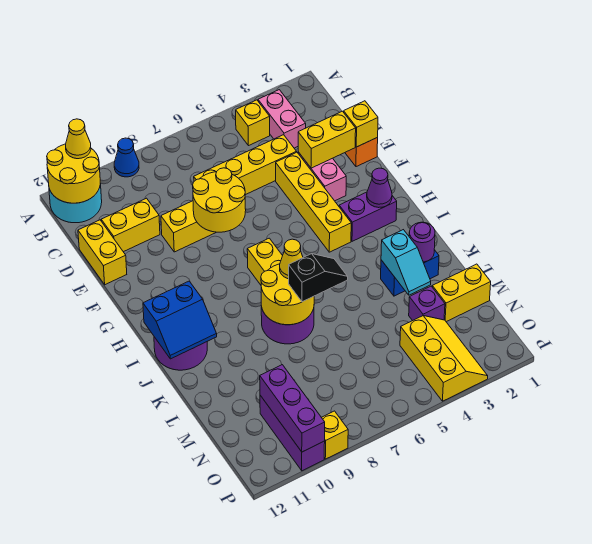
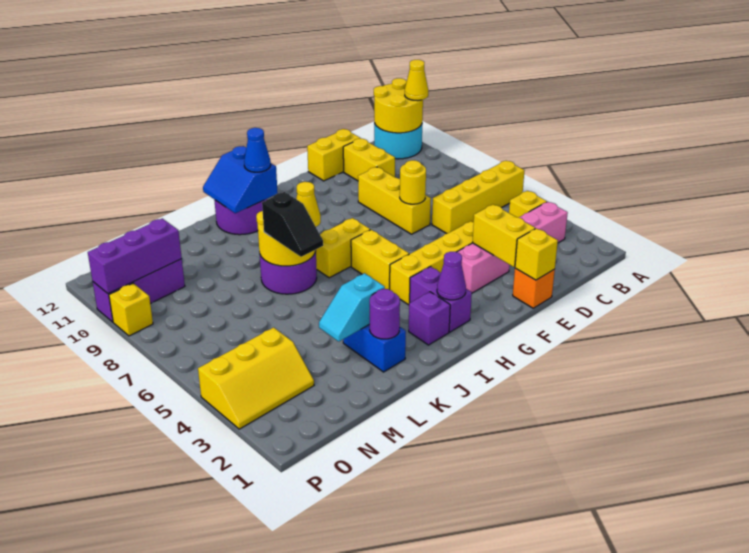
blue cone A9 level 1 -> blue cone I11 level 3
yellow brick D4:D7 level 1 -> yellow brick A6:D6 level 1
yellow round brick E7:F8 level 2 -> yellow round brick E7 level 2
yellow brick M1:M2 level 1 -> yellow brick H5:H6 level 1
purple brick M3 level 1 -> purple brick I2 level 1

